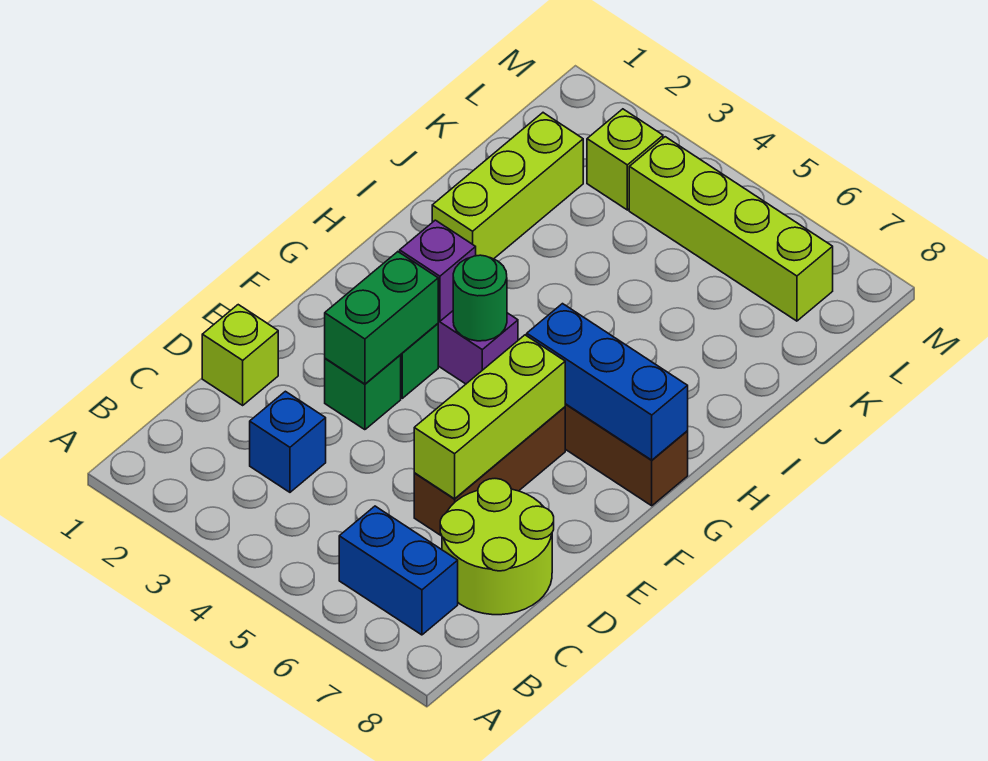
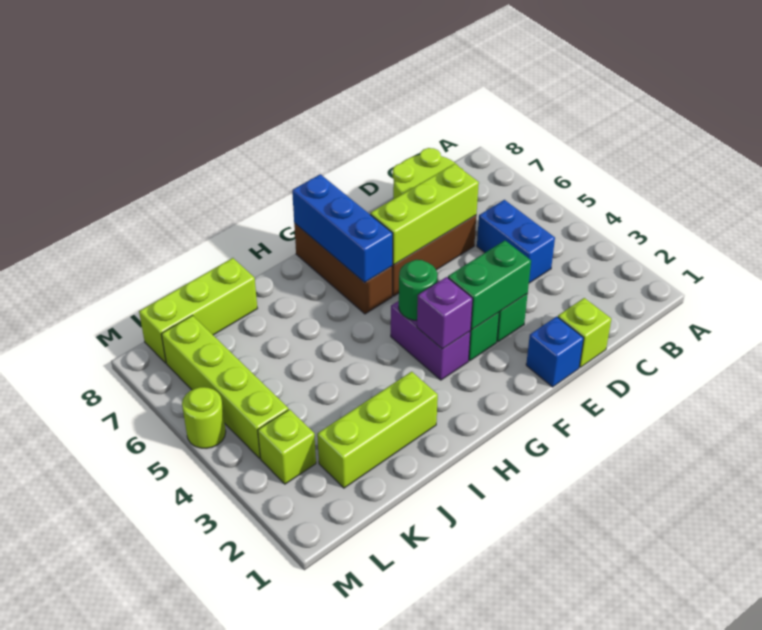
blue brick B6:B7 level 1 -> blue brick C4:C5 level 1
blue brick C3 level 1 -> blue brick E1 level 1
none -> lime brick J8:L8 level 1
none -> lime round brick M5 level 1

